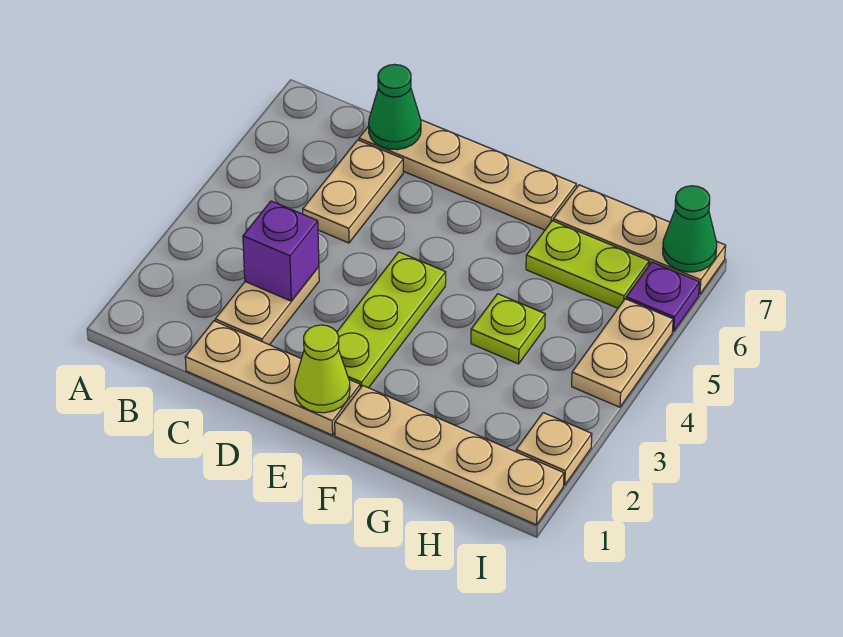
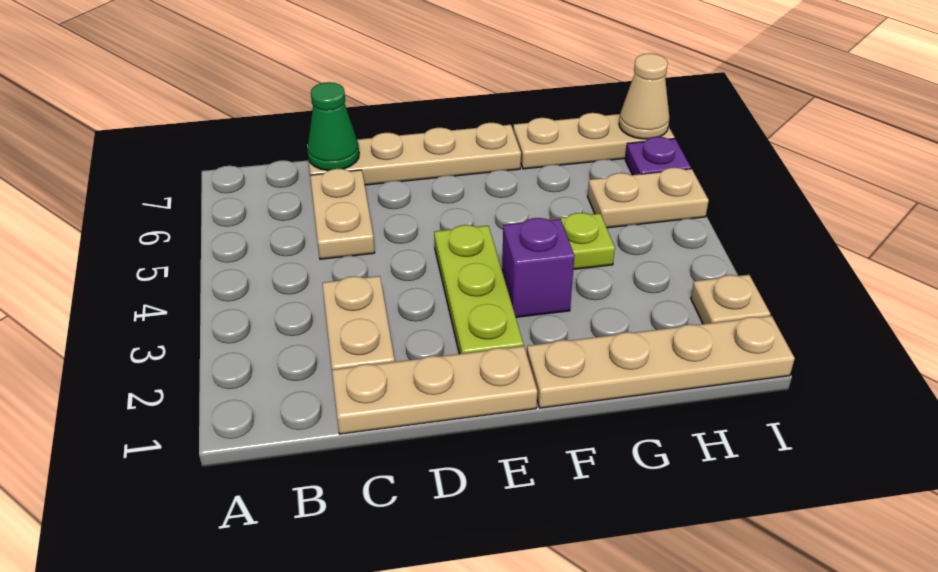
purple brick C3 level 2 -> purple brick F3 level 1
lime cone E1 level 2 -> none
lime plate G6:H6 level 1 -> none
tan plate I4:I5 level 1 -> tan plate H5:I5 level 1
green cone I7 level 2 -> tan cone I7 level 2

